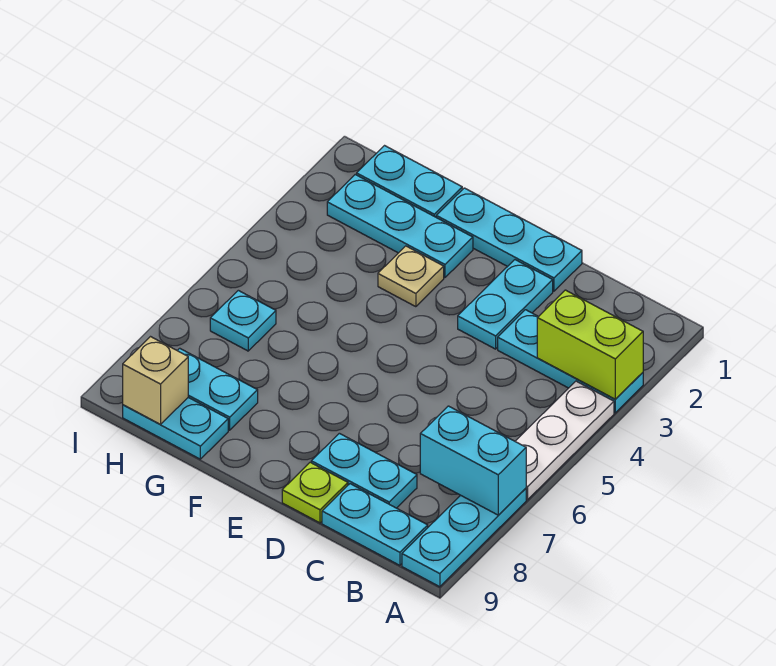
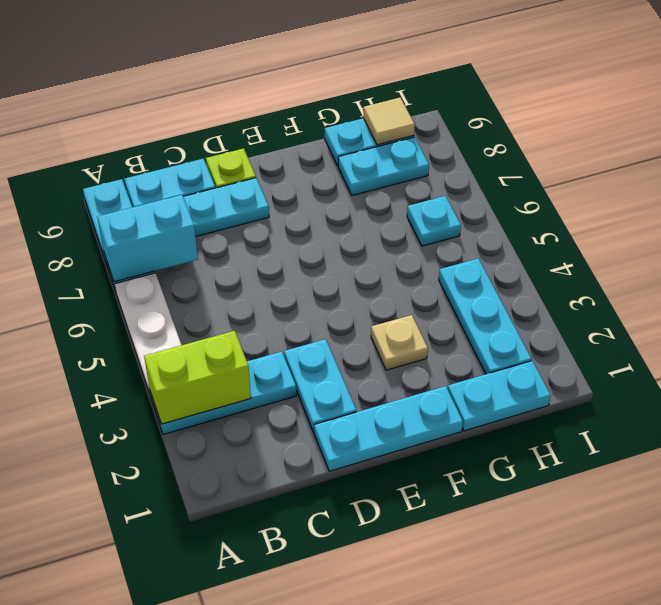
cyan plate F2:H2 level 1 -> cyan plate H2:H4 level 1
tan brick H9 level 2 -> tan tile H9 level 2

